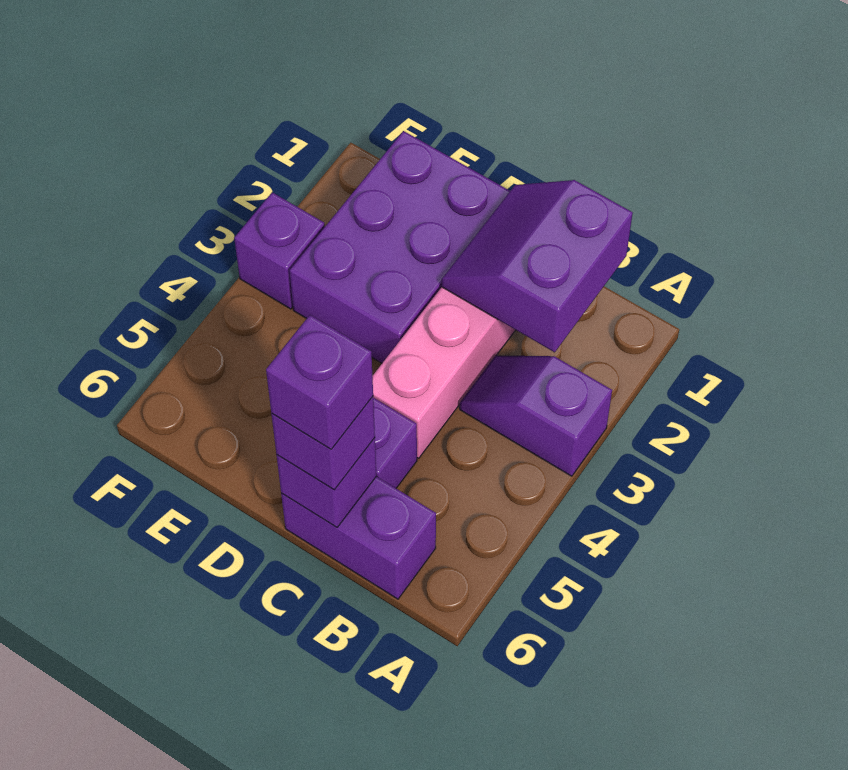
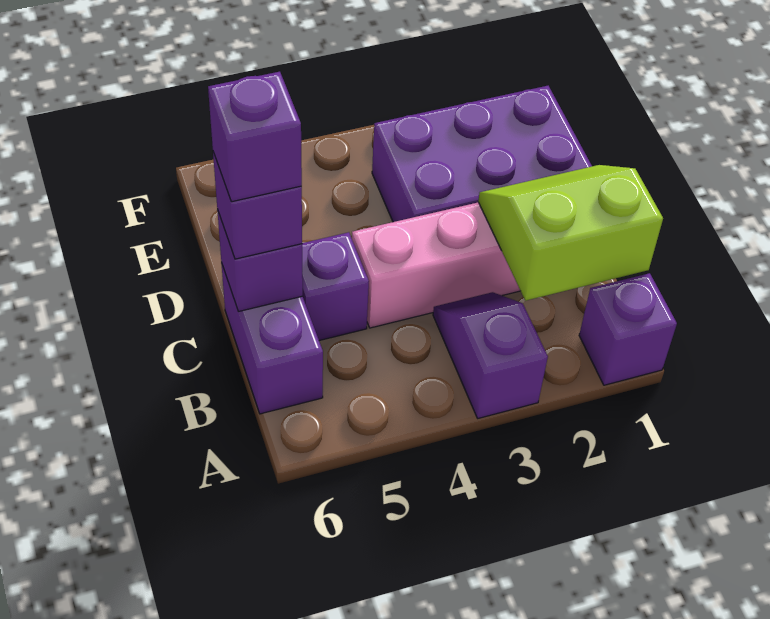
purple slope B1:C2 level 2 top B -> lime slope B1:C2 level 2 top B
purple brick F3 level 1 -> purple brick A1 level 1

